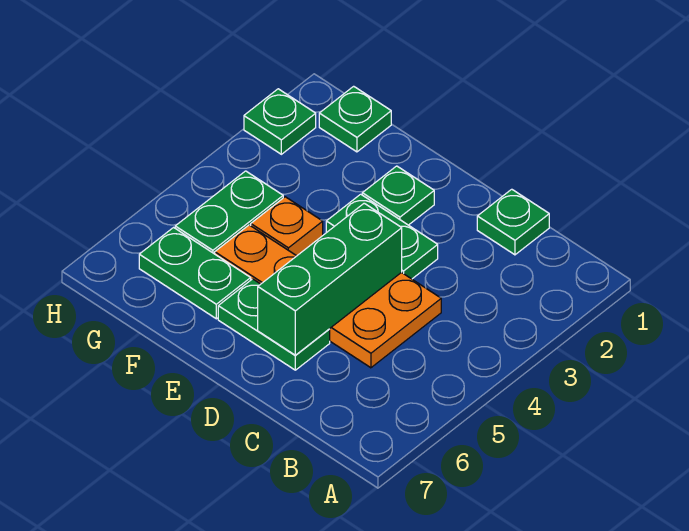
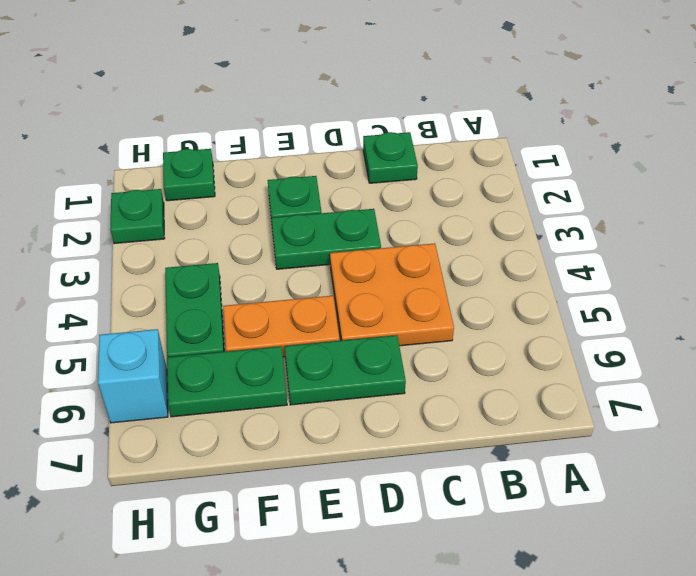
green brick D4:D6 level 2 -> none
orange plate F4 level 1 -> none
none -> cyan brick H6 level 1

